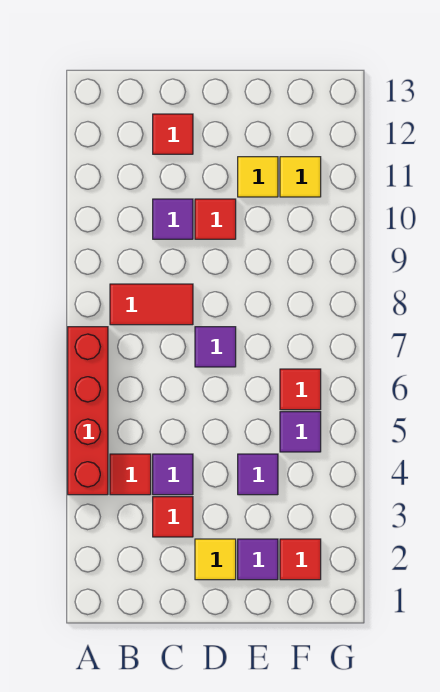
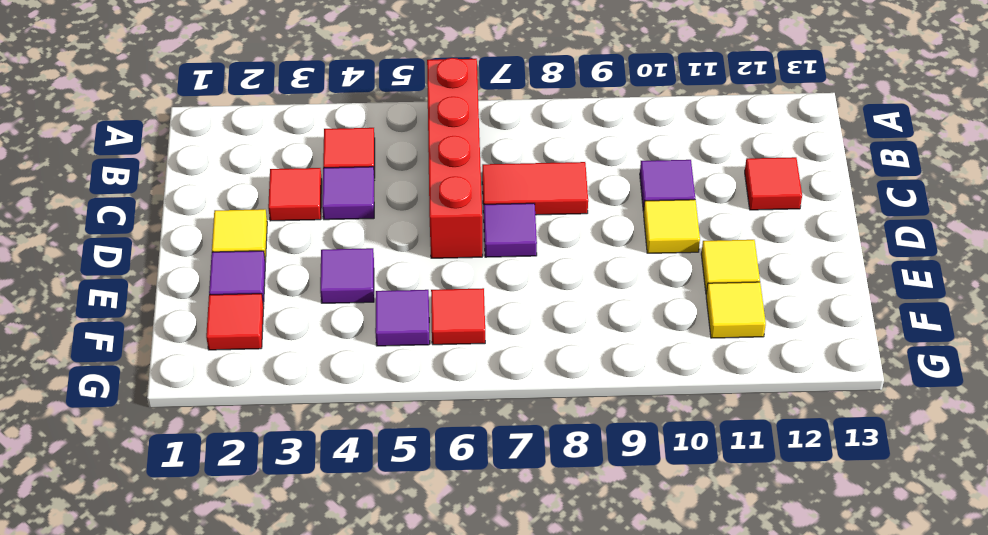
red brick A4:A7 level 1 -> red brick A6:D6 level 1
red tile B8:C8 level 1 -> red tile C7:C8 level 1
red tile D10 level 1 -> yellow tile D10 level 1

